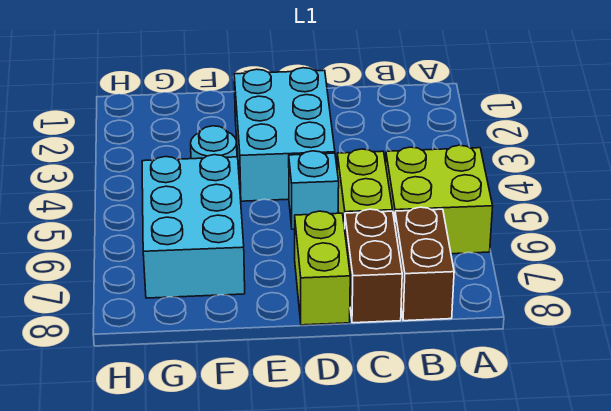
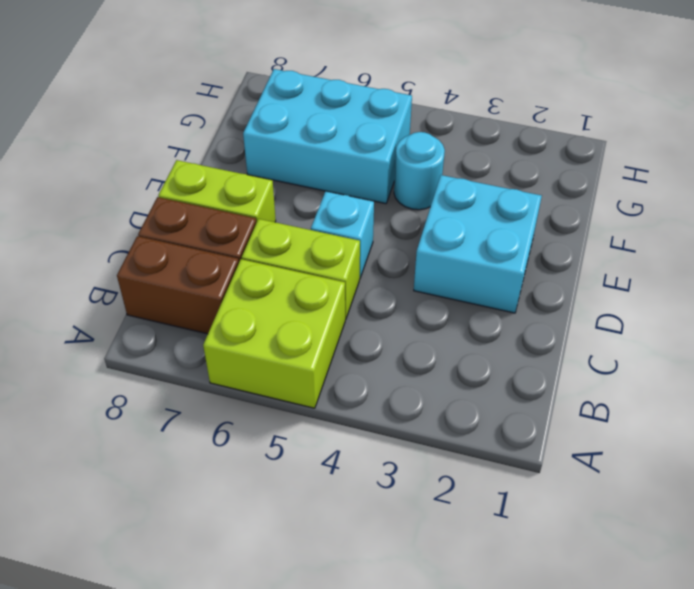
cyan brick D2:E4 level 1 -> cyan brick D2:E3 level 1

